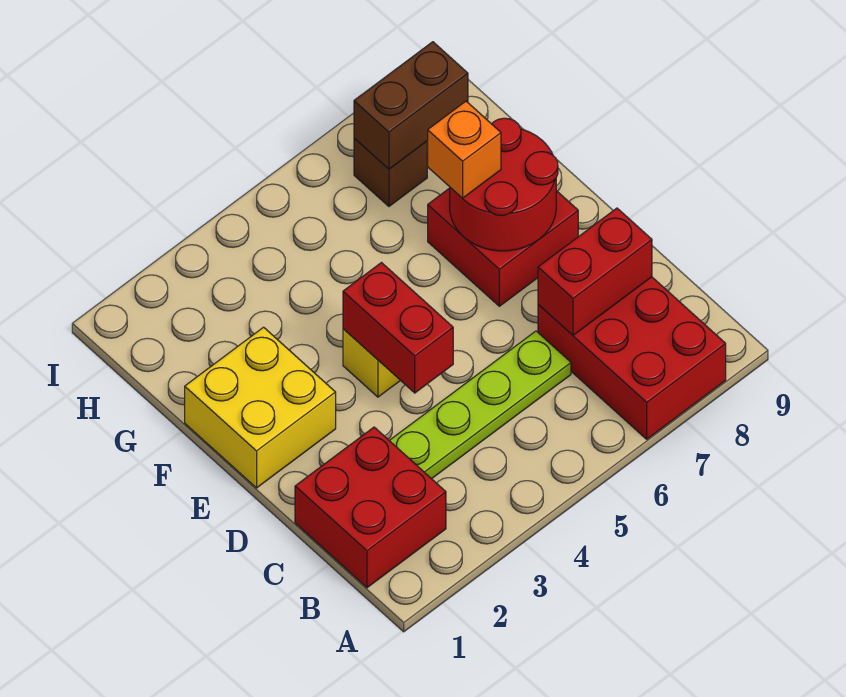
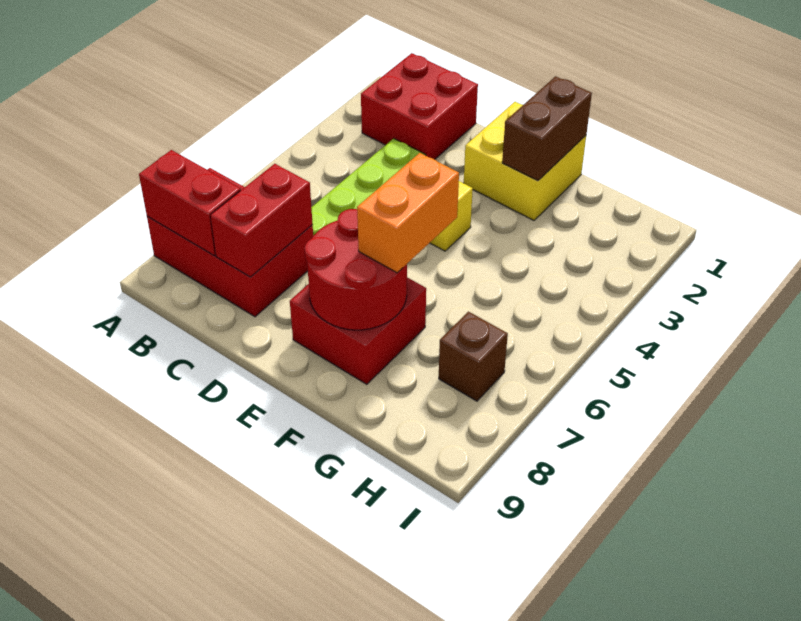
red brick D4:E4 level 2 -> red brick A8:B8 level 2
orange brick F7 level 3 -> orange brick F6:F7 level 3
brown brick H7:H8 level 2 -> brown brick F1:F2 level 2

